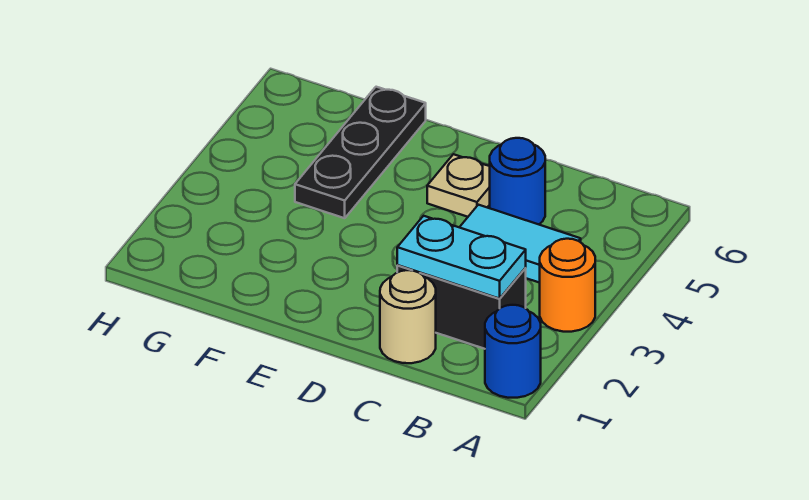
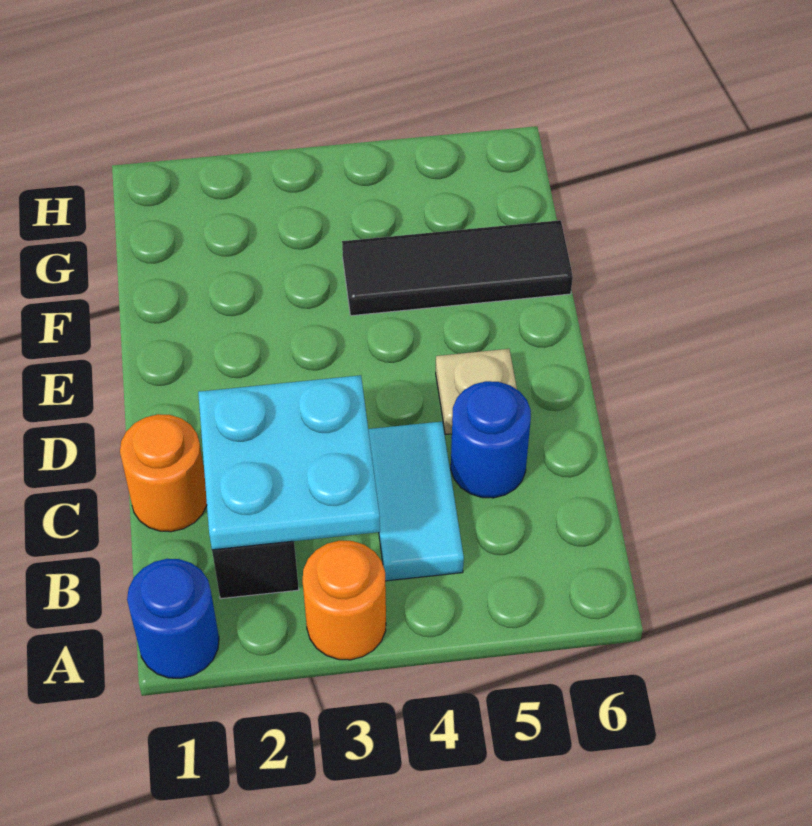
cyan plate B2:C2 level 2 -> cyan plate B2:C3 level 2
tan round brick C1 level 1 -> orange round brick C1 level 1
black plate F4:F6 level 1 -> black tile F4:F6 level 1

